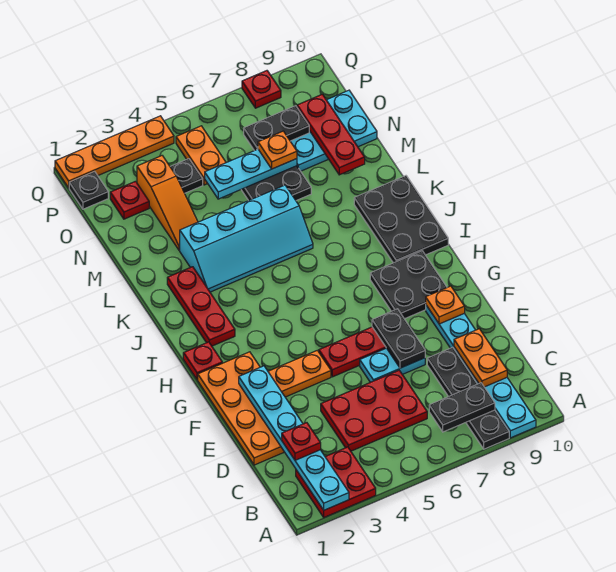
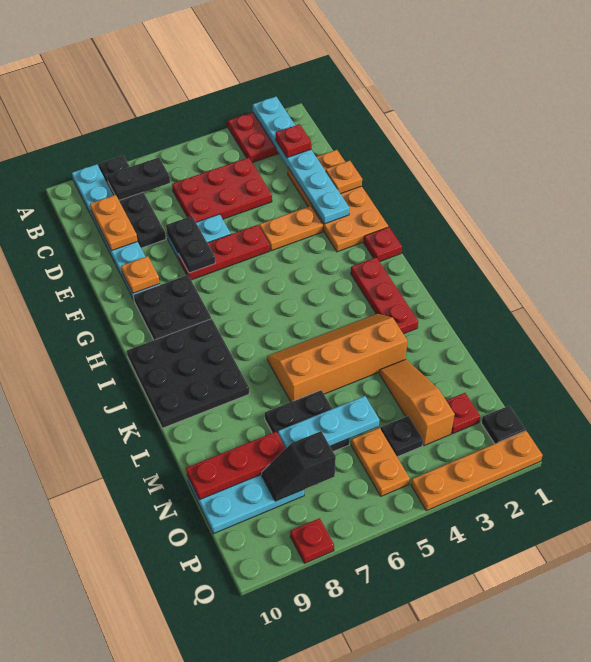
black plate I9:K10 level 1 -> black plate I8:K10 level 1
cyan slope K3:L6 level 1 top L -> orange slope K3:L6 level 1 top L
red plate M9:O9 level 2 -> red plate N8:N10 level 2
orange plate N7 level 3 -> orange plate E1 level 2
black plate O7:O8 level 2 -> black slope O7:O8 level 2 top 7

